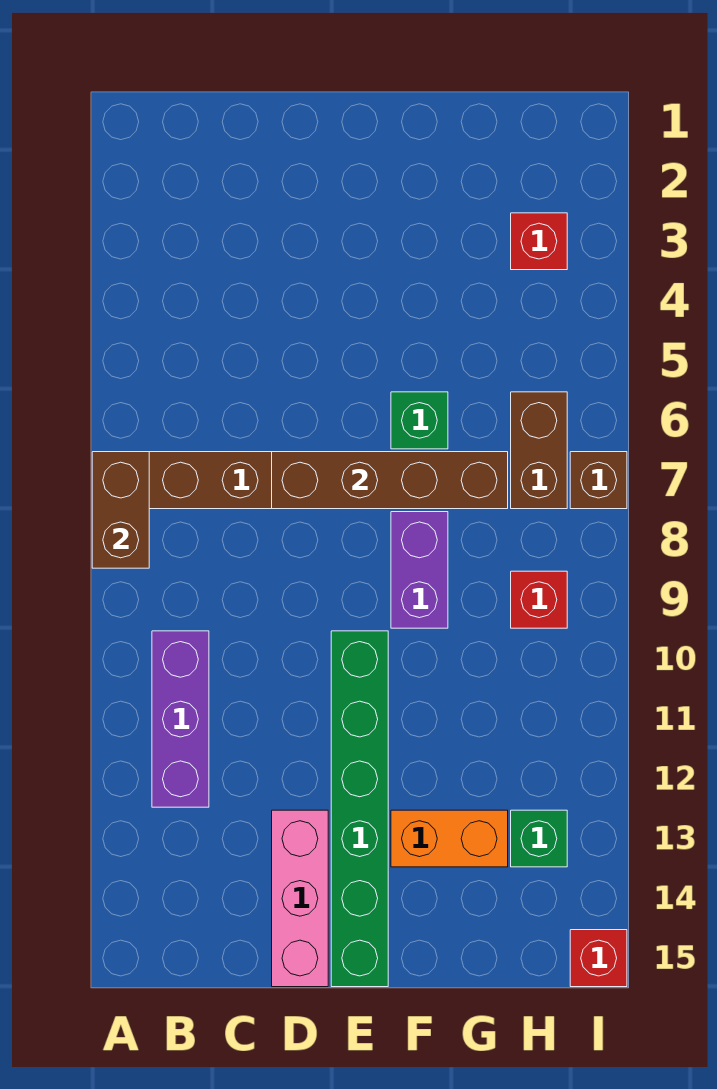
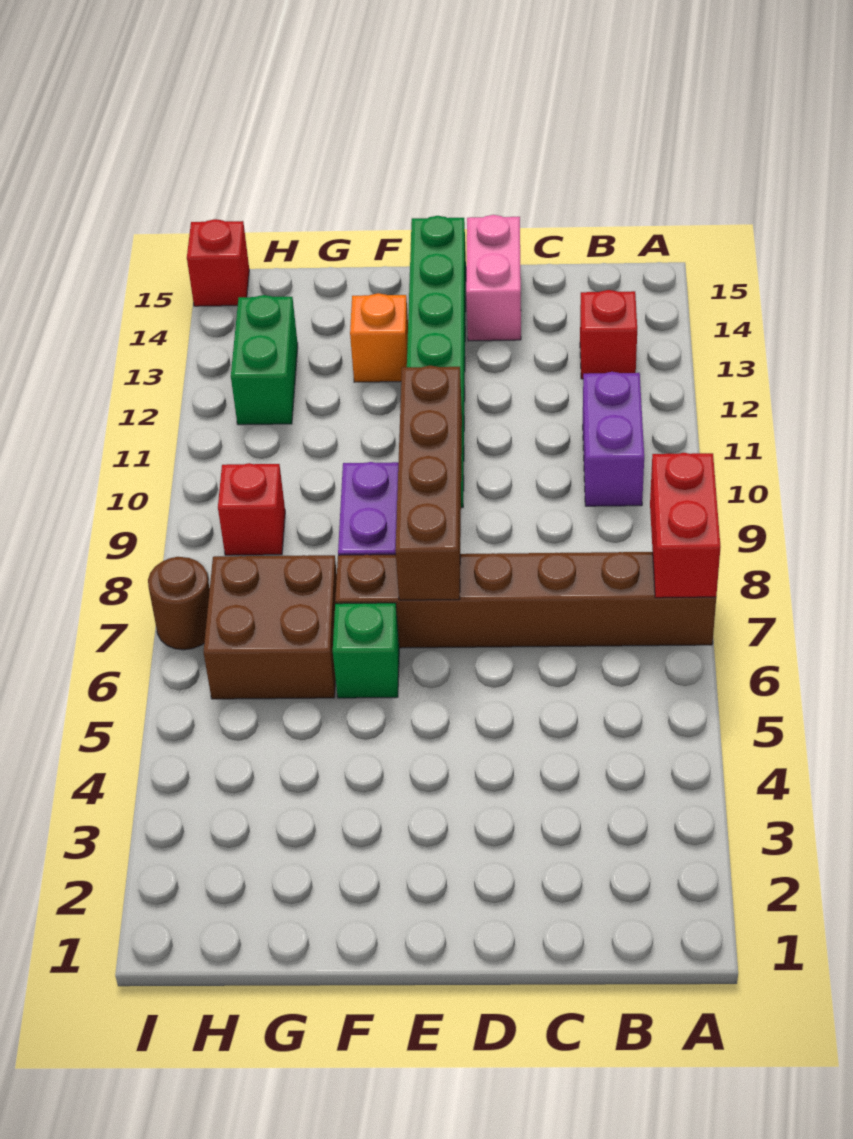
brown brick A7:A8 level 2 -> red brick A7:A8 level 2
purple brick B10:B12 level 1 -> purple brick B10:B11 level 1
brown brick D7:G7 level 2 -> brown brick E7:E10 level 2
pink brick D13:D15 level 1 -> pink brick D14:D15 level 1
orange brick F13:G13 level 1 -> orange brick F13 level 1
red brick H3 level 1 -> red brick B13 level 1
brown brick H6:H7 level 1 -> brown brick G6:H7 level 1
green brick H13 level 1 -> green brick H12:H13 level 1
brown brick I7 level 1 -> brown round brick I7 level 1

